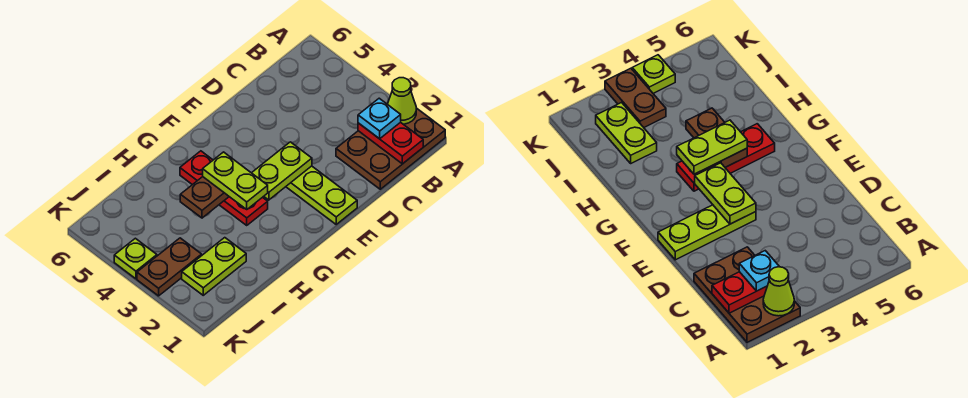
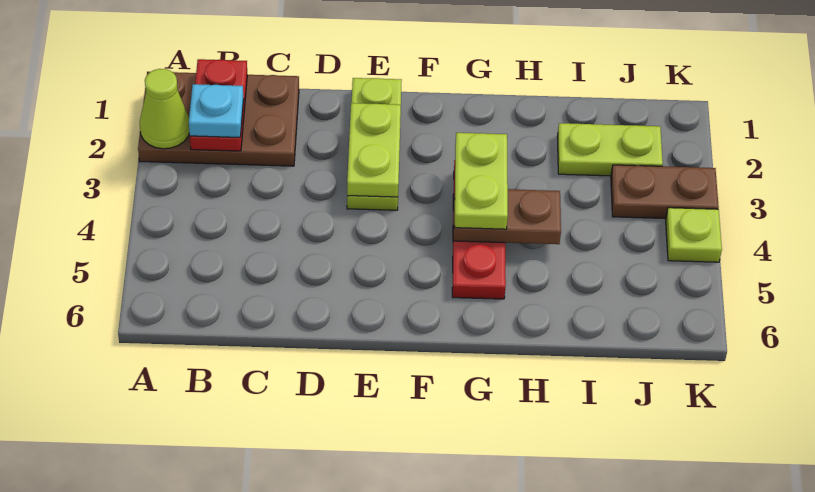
lime plate E3:F3 level 2 -> lime plate E2:E3 level 2

